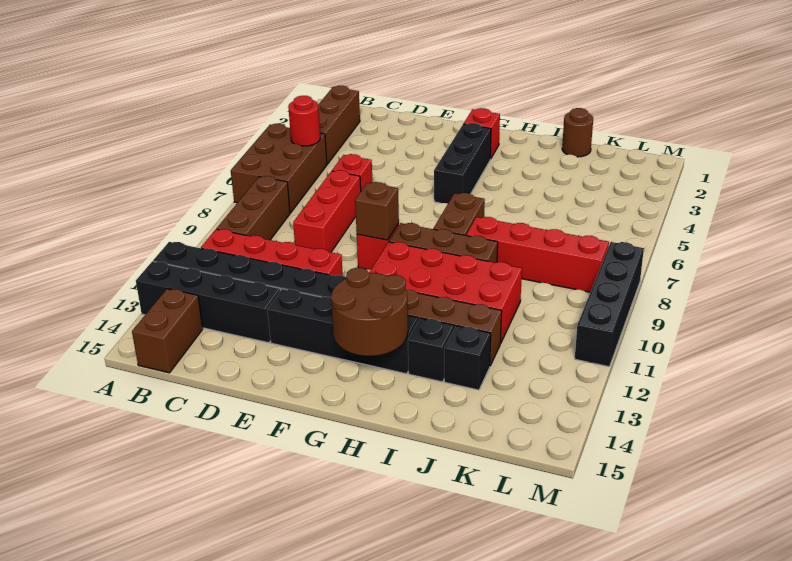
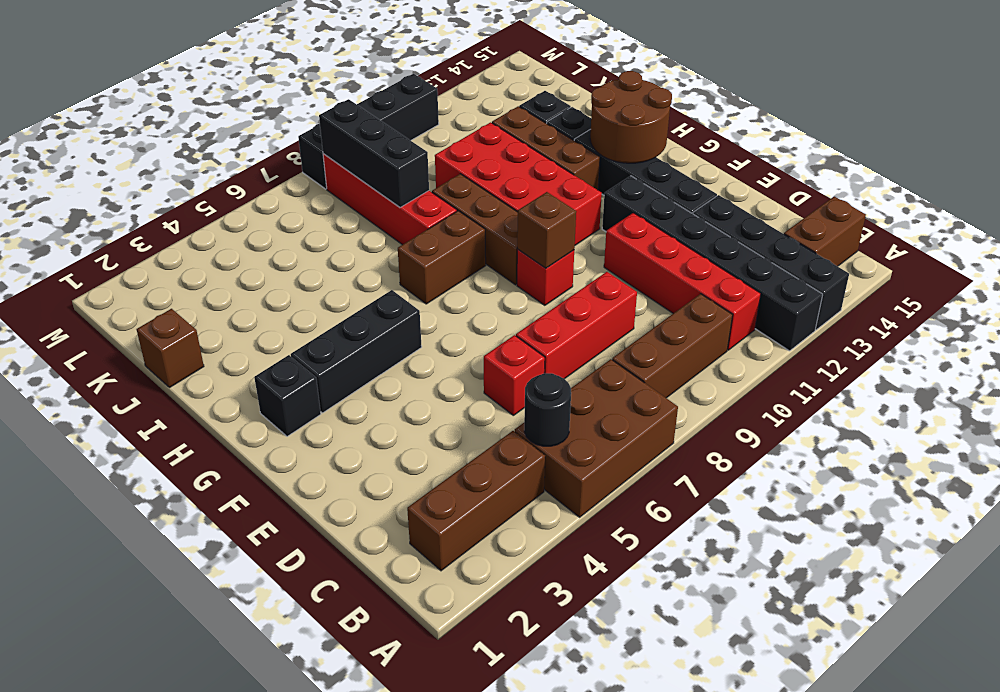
red round brick B5 level 2 -> black round brick B5 level 2
red brick G2 level 1 -> black brick G2 level 1
brown round brick J1 level 1 -> brown brick J1 level 1
none -> black brick J8:L8 level 2

